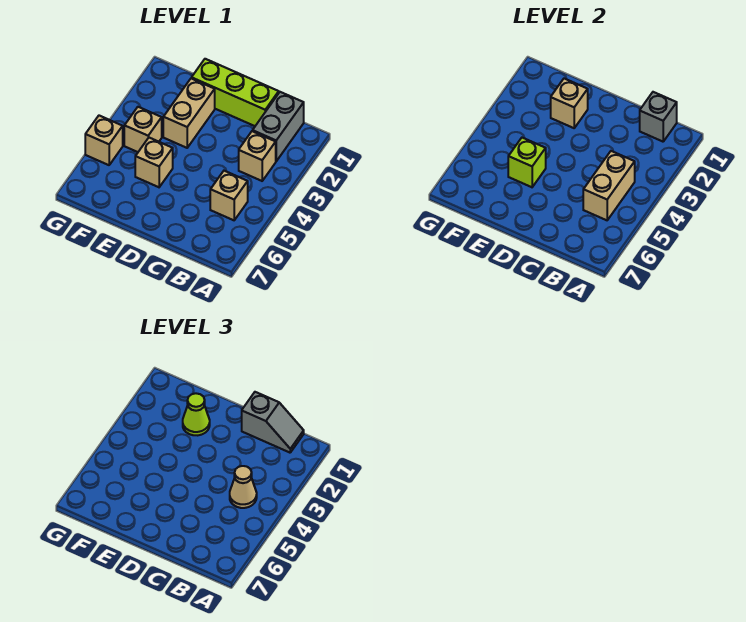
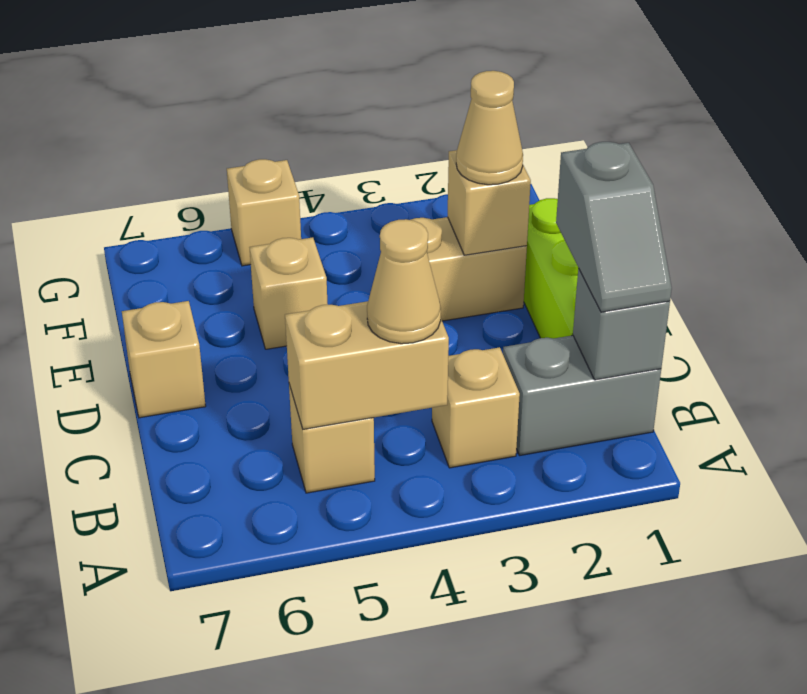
lime cone E2 level 3 -> tan cone E2 level 3
lime brick E5 level 2 -> none
tan brick F4 level 1 -> tan brick D7 level 1

